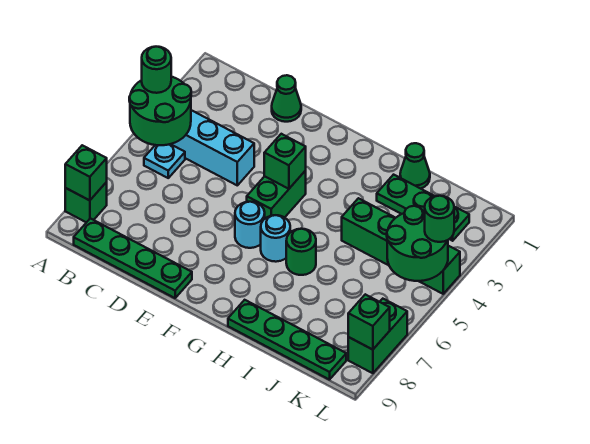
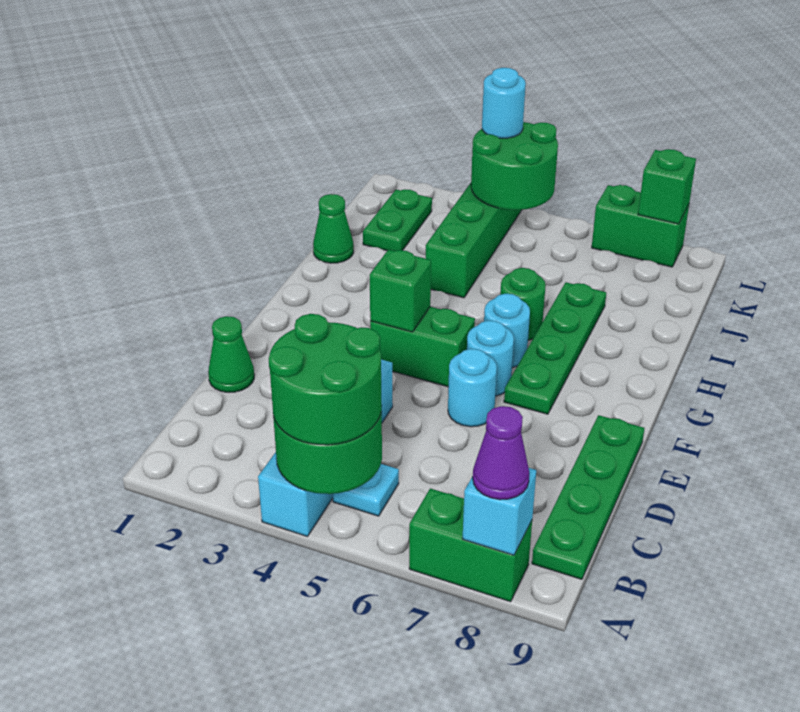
green round brick A4 level 3 -> green round brick A4:B5 level 3
green brick A8 level 1 -> green brick A7:A8 level 1
green brick A8 level 2 -> cyan brick A8 level 2
none -> purple cone A8 level 3
none -> cyan round brick E6 level 1
green plate H9:K9 level 1 -> green plate F7:I7 level 1
green plate I2:K2 level 1 -> green plate J2:K2 level 1
green round brick L4 level 3 -> cyan round brick L4 level 3

